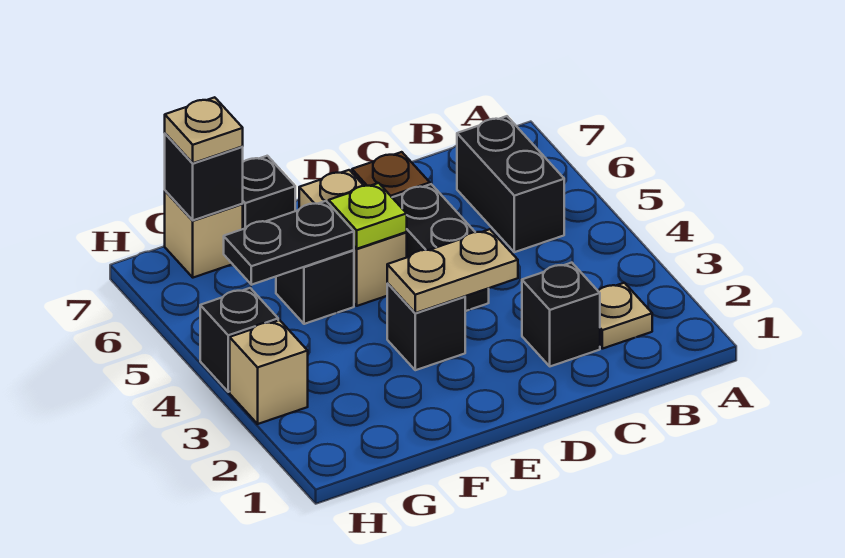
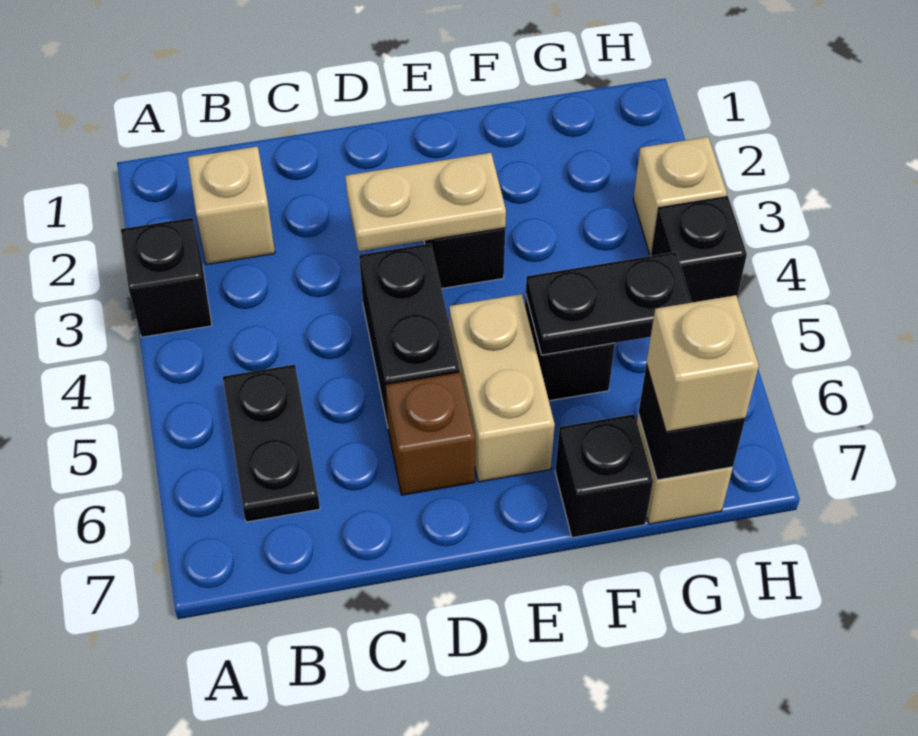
tan plate B2 level 1 -> tan brick B2 level 1
black brick B5:B6 level 1 -> black plate B5:B6 level 1
black brick C2 level 1 -> black brick A3 level 1
lime plate E5 level 2 -> none
tan plate G7 level 3 -> tan brick G7 level 3

